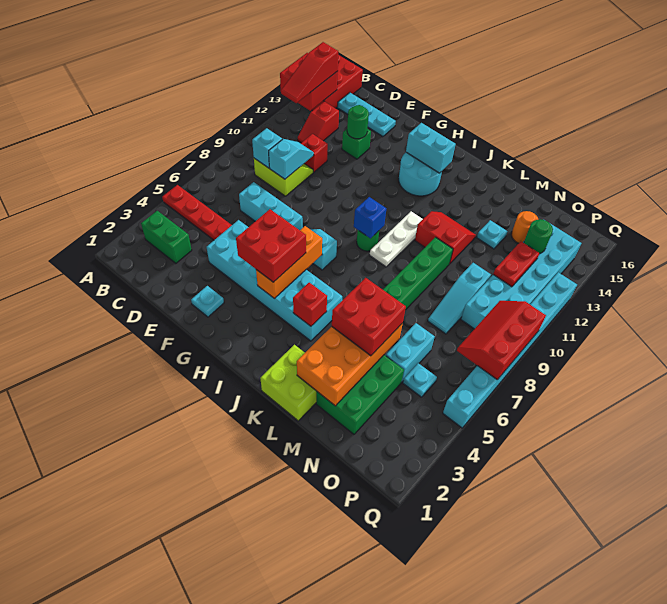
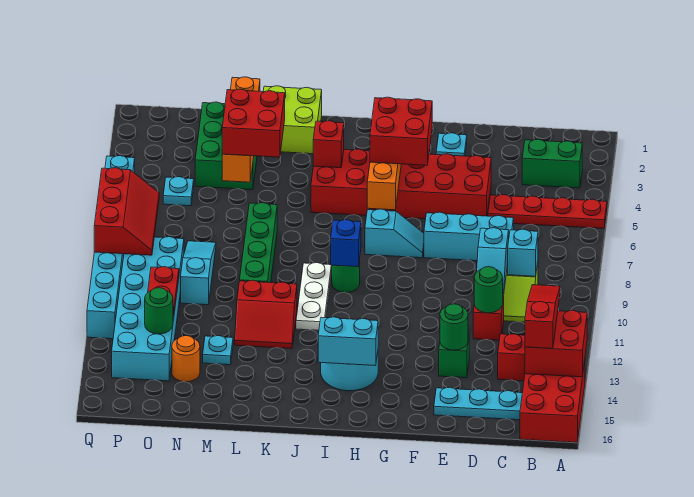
none -> green round brick D11 level 2
cyan brick E4:J5 level 1 -> red brick E4:J5 level 1
orange brick L2:M5 level 2 -> orange brick M2:M5 level 2
cyan brick N5:N6 level 1 -> none

